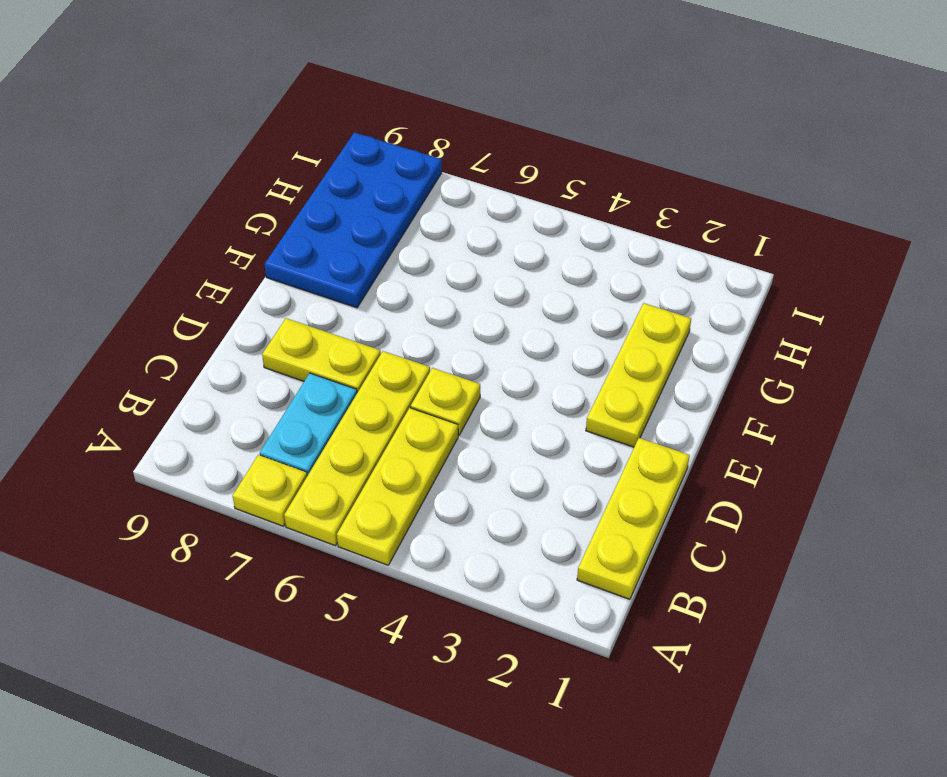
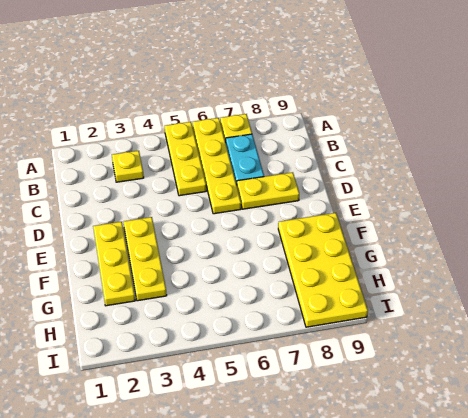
yellow plate B1:D1 level 1 -> yellow plate E3:G3 level 1
yellow plate D5 level 1 -> yellow plate B3 level 1
blue plate F8:I9 level 1 -> yellow plate F8:I9 level 1

